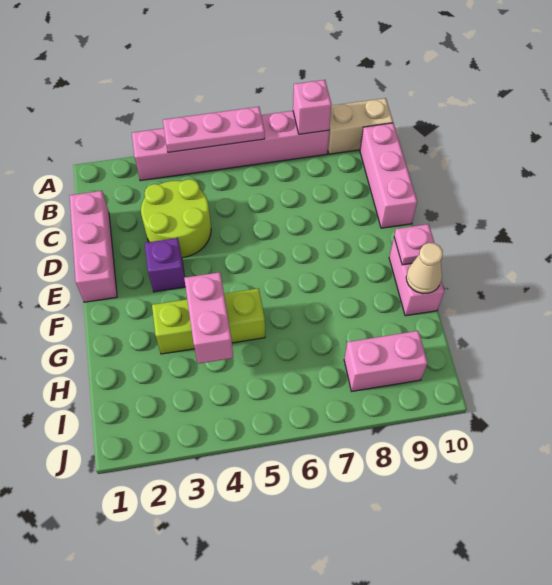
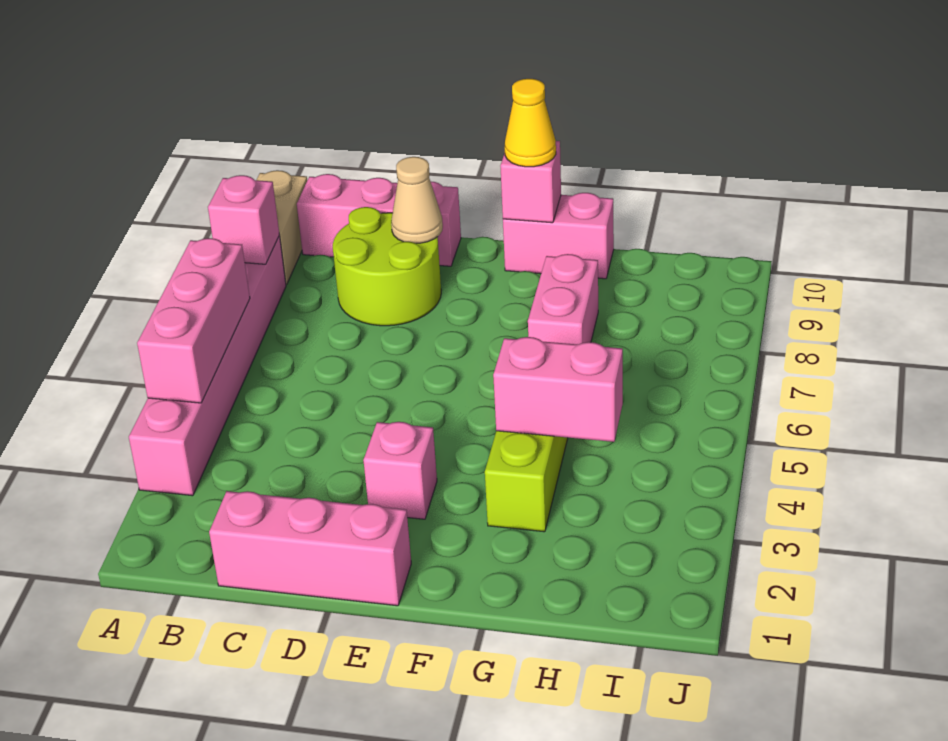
pink plate A4:A6 level 2 -> pink brick A4:A6 level 2
lime round brick C3:D4 level 1 -> lime round brick C8:D9 level 1
purple brick E3 level 1 -> pink brick E3 level 1
pink plate F10 level 2 -> pink brick F10 level 2
none -> yellow cone F10 level 3
tan cone G10 level 2 -> tan cone D9 level 2
pink brick I8:I9 level 1 -> pink brick G7:G8 level 1

